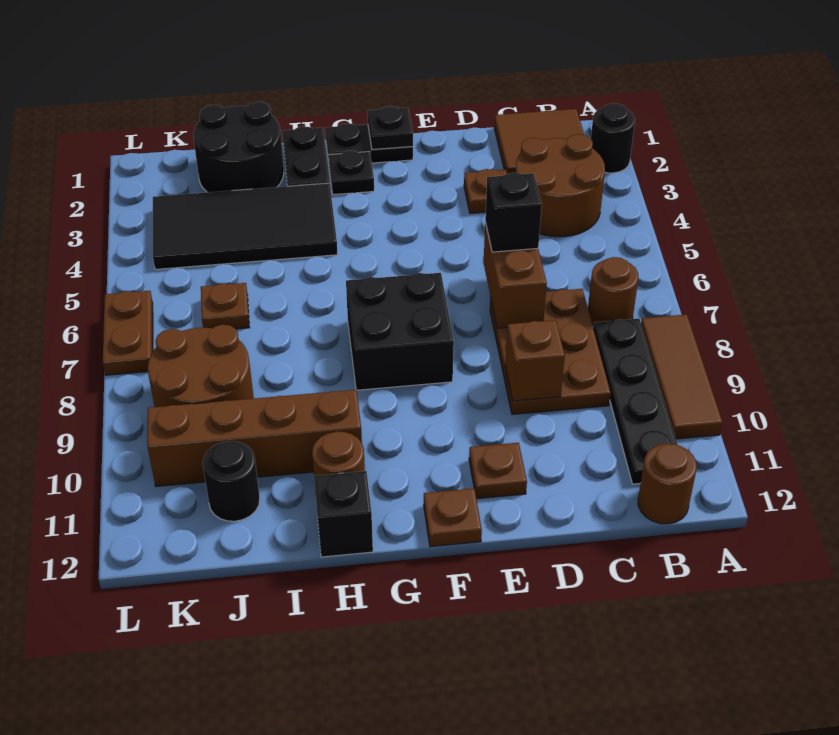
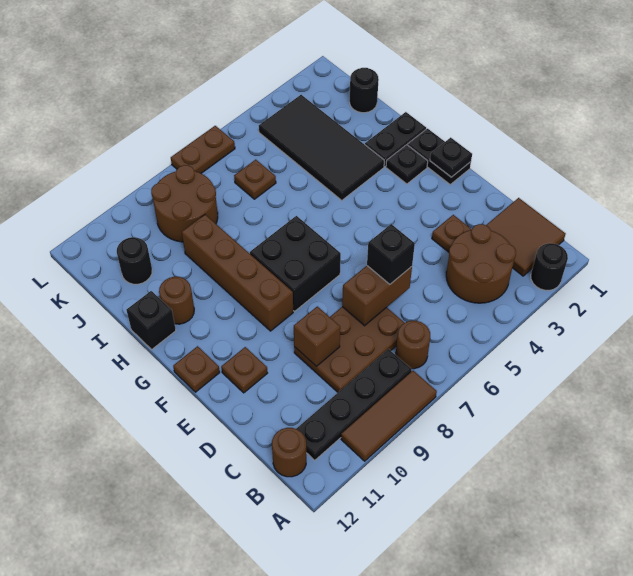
brown brick H10:K10 level 1 -> brown brick F9:I9 level 1
black round brick I1:J2 level 1 -> black round brick J1 level 1

